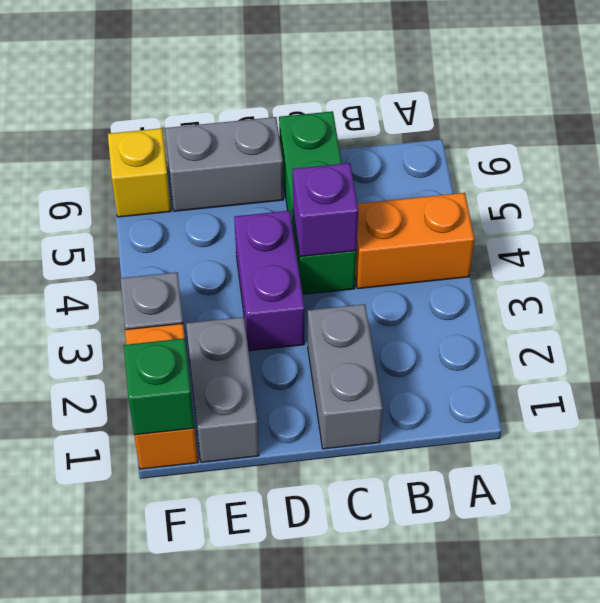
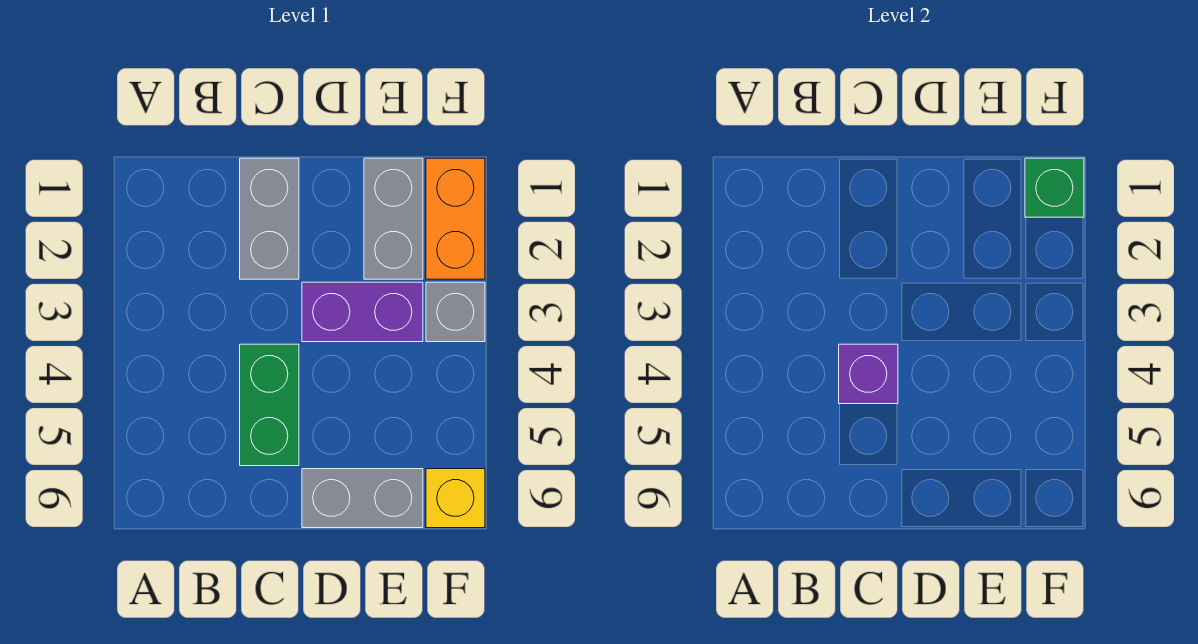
orange brick A4:B4 level 1 -> none
green brick C4:C6 level 1 -> green brick C4:C5 level 1
purple brick D3:D4 level 1 -> purple brick D3:E3 level 1

